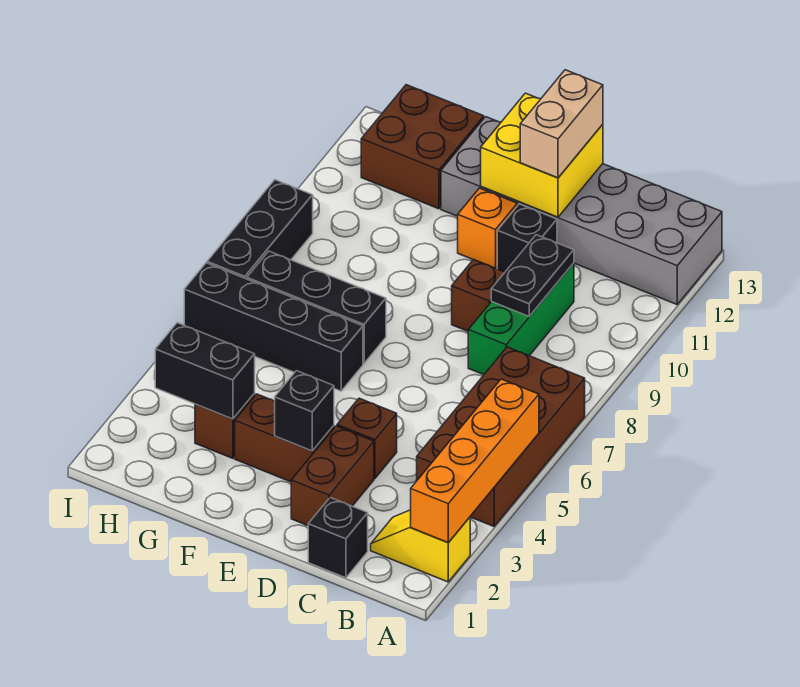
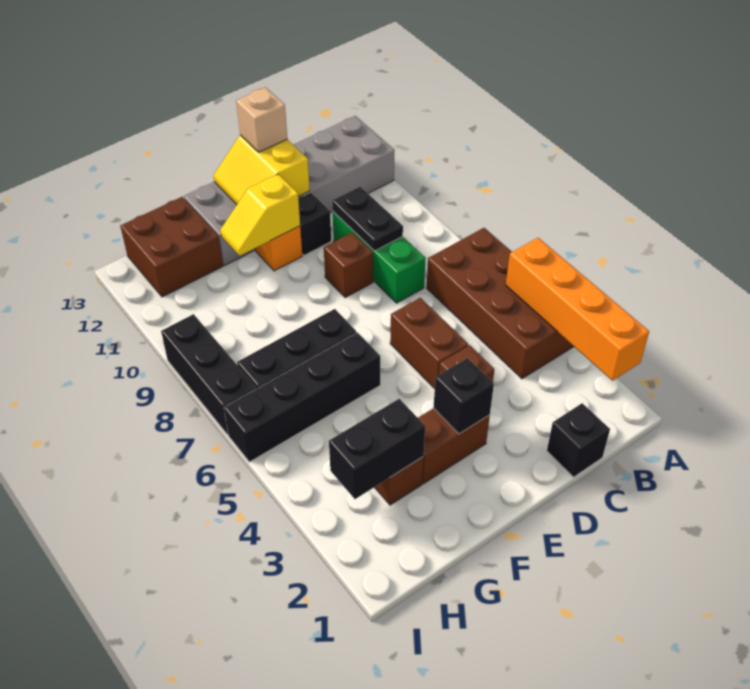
yellow slope A2:B2 level 1 top A -> yellow slope E11:F11 level 2 top E
brown brick D2:D3 level 1 -> brown brick D5:D6 level 1
yellow brick D12:E13 level 2 -> yellow slope D12:E13 level 2 top D
tan brick D12:D13 level 3 -> tan brick D13 level 3

